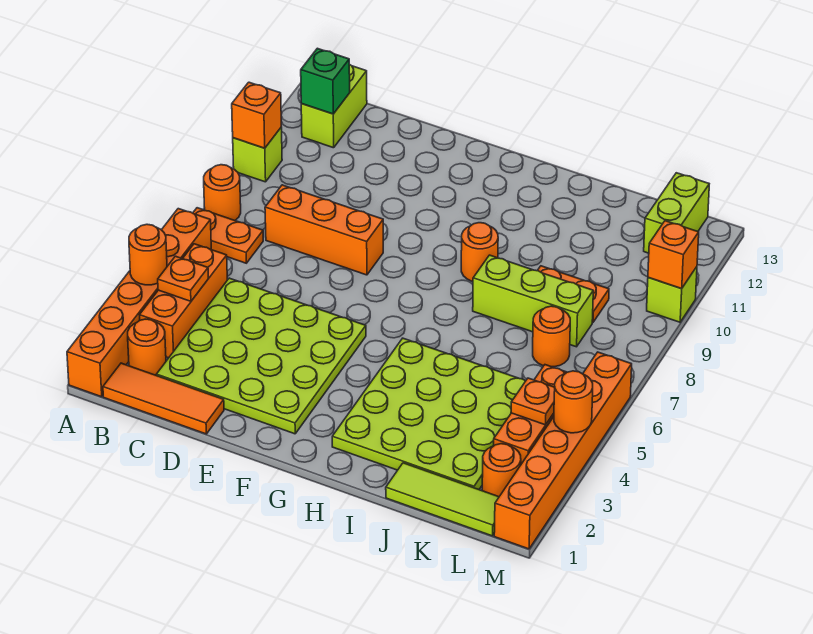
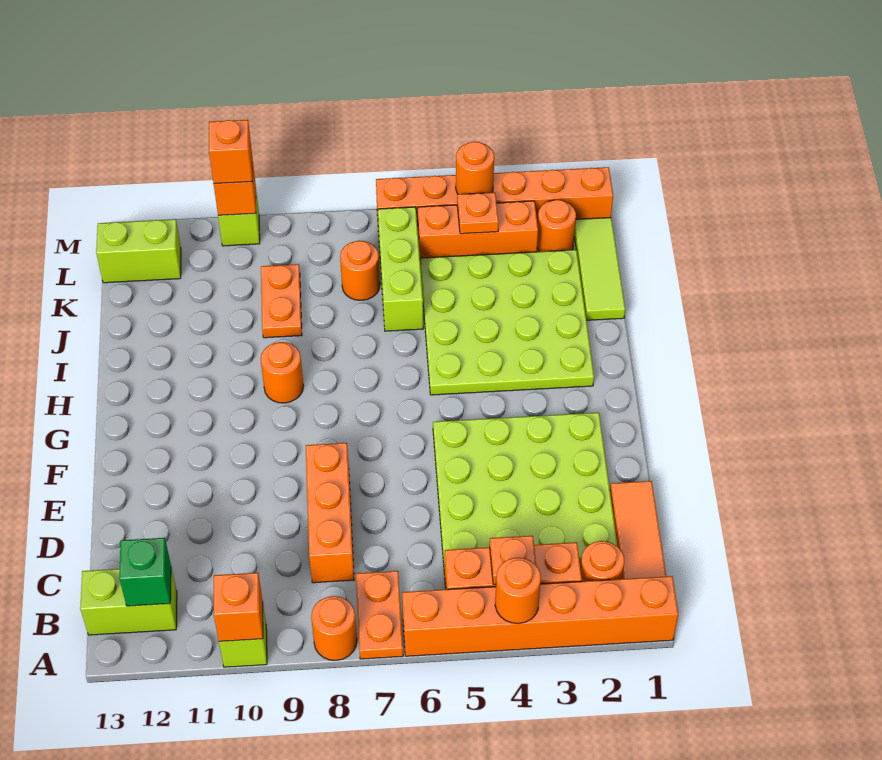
lime brick I8:K8 level 1 -> lime brick J6:L6 level 1
none -> orange brick M10 level 3

